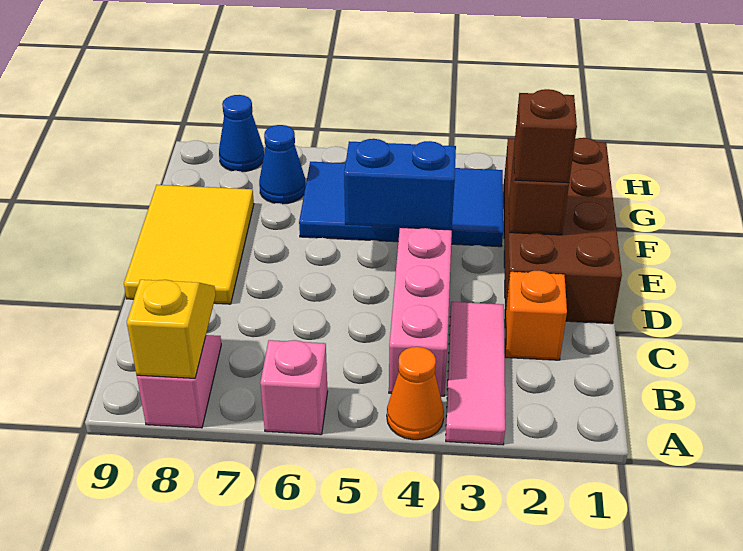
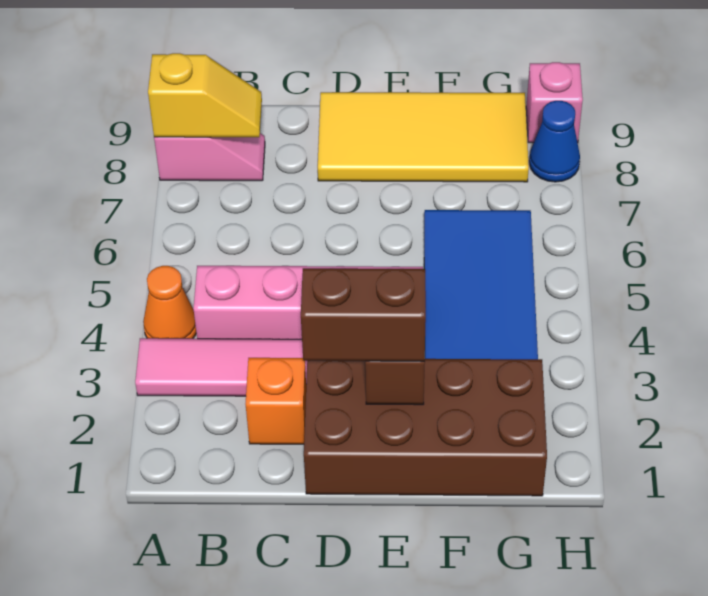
pink brick A6 level 1 -> pink brick H9 level 1
yellow tile D8:F9 level 1 -> yellow tile D8:G9 level 1
brown brick E2 level 3 -> brown brick D2:E2 level 3
blue brick E4:E5 level 2 -> none
blue cone G7 level 1 -> none

